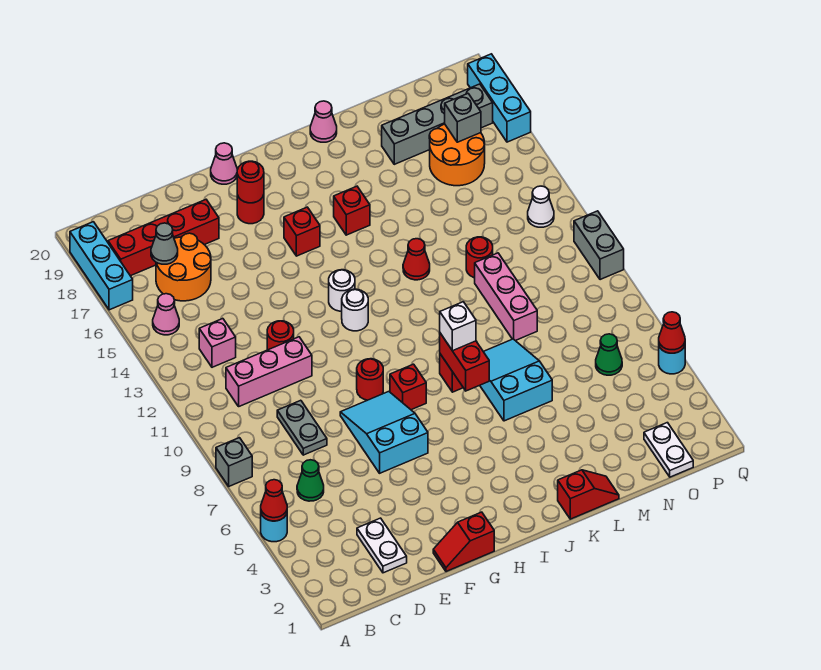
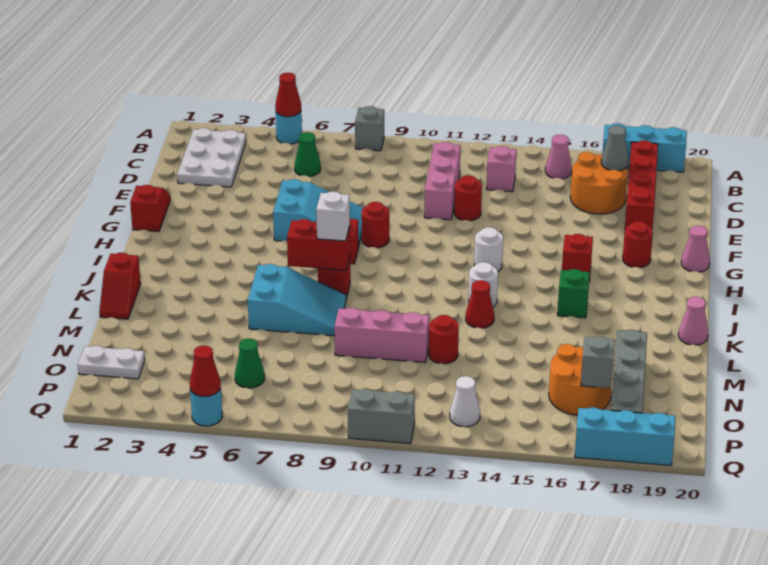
white plate D2:D3 level 1 -> white plate B2:D3 level 1
grey plate D8:D9 level 1 -> none
red round brick G18 level 2 -> none
white round brick H12 level 1 -> white round brick J13 level 1
red brick J16 level 1 -> green brick J16 level 1

